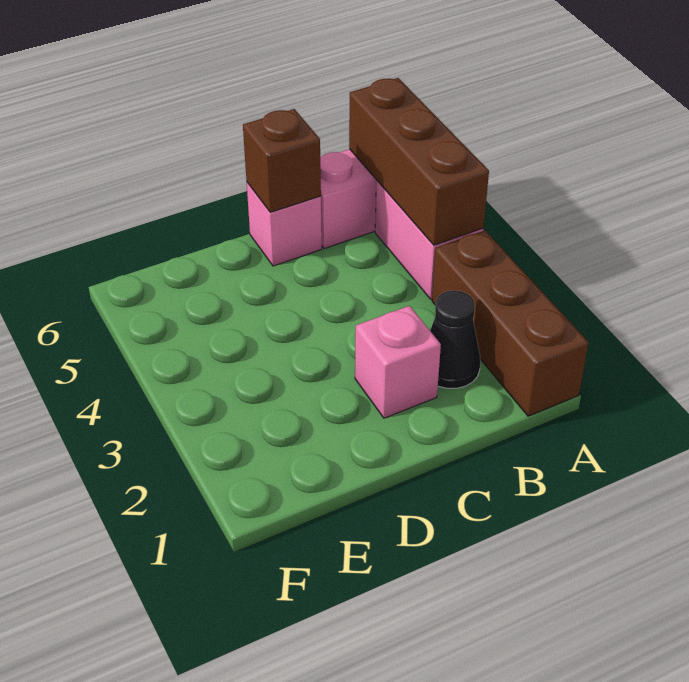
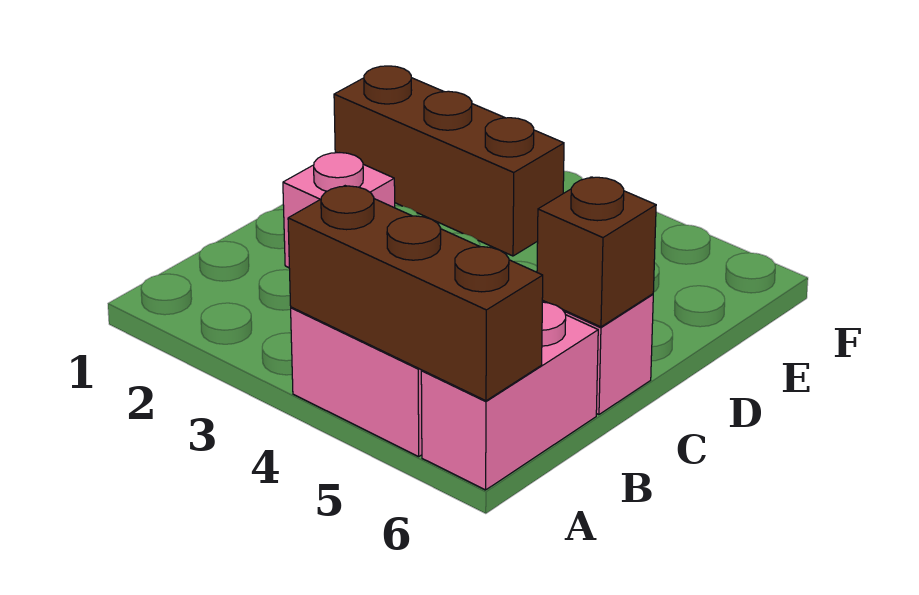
brown brick A1:A3 level 1 -> brown brick E1:E3 level 1
black cone B2 level 1 -> none

